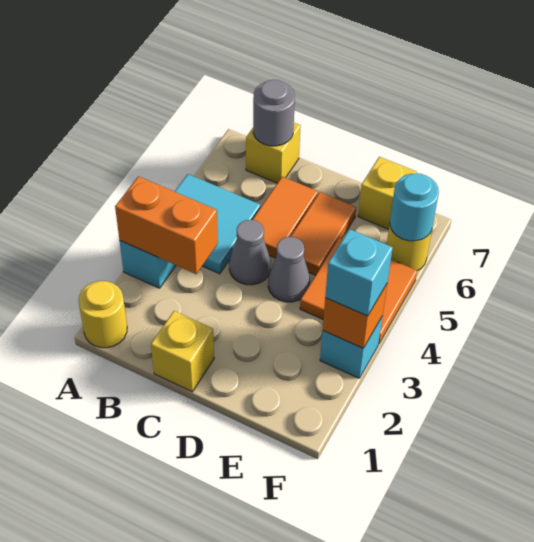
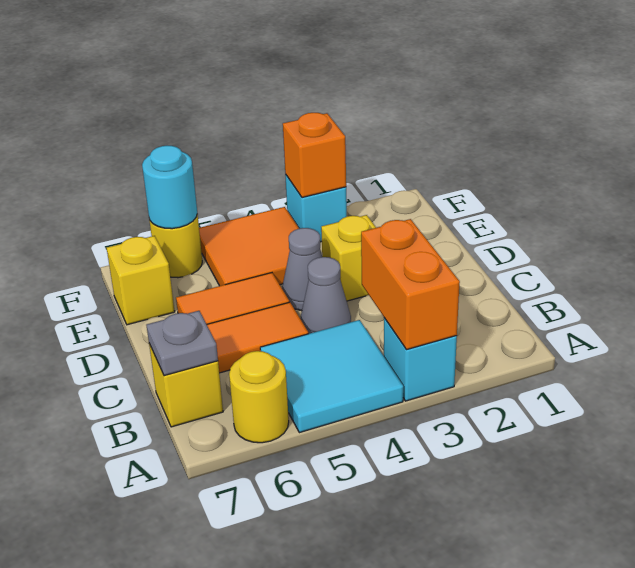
yellow round brick A1 level 1 -> yellow round brick A6 level 1
grey round brick B7 level 2 -> grey plate B7 level 2
yellow brick C1 level 1 -> yellow brick D3 level 1
cyan brick F3 level 3 -> none

